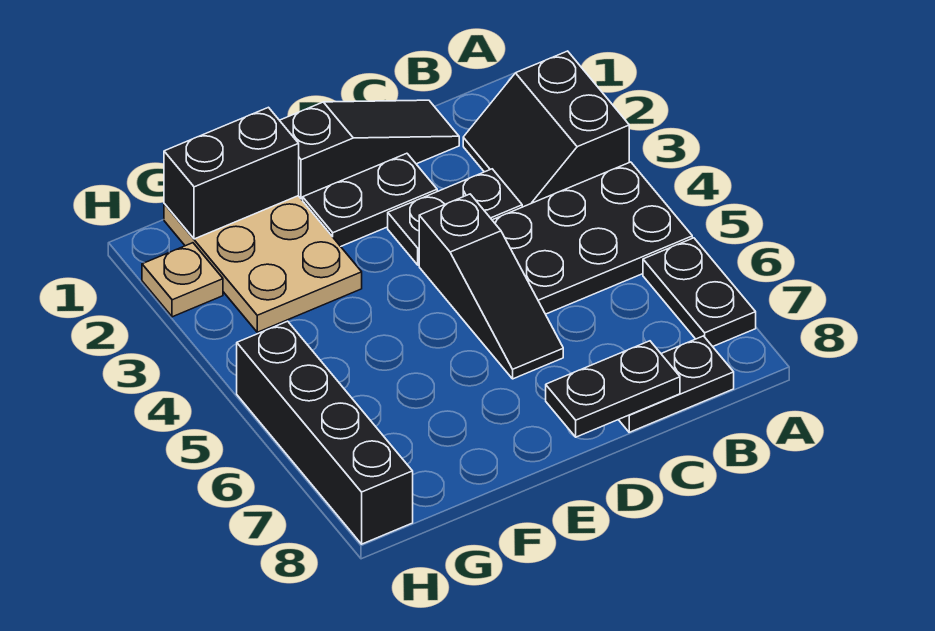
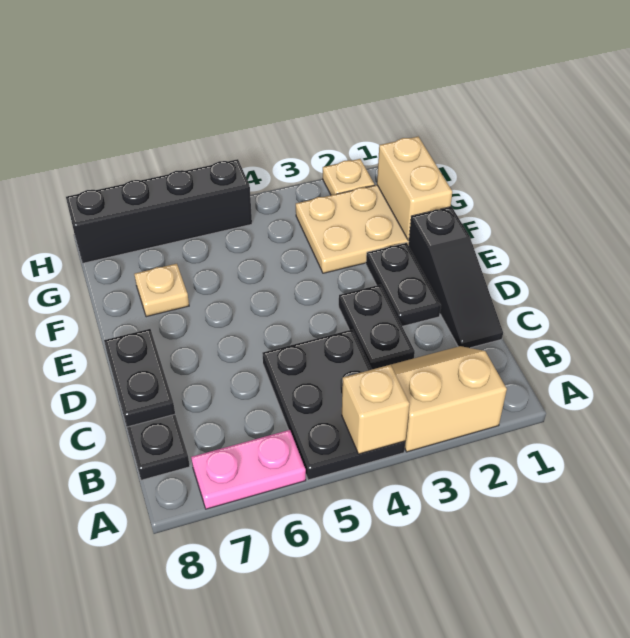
black slope A2:B3 level 1 top A -> tan slope A2:B3 level 1 top A
none -> tan brick A4 level 2
black plate A6:A7 level 1 -> pink plate A6:A7 level 1
black slope D4:D6 level 1 top 4 -> none
black brick F1:G1 level 2 -> tan brick F1:G1 level 2
none -> tan plate F7 level 1

